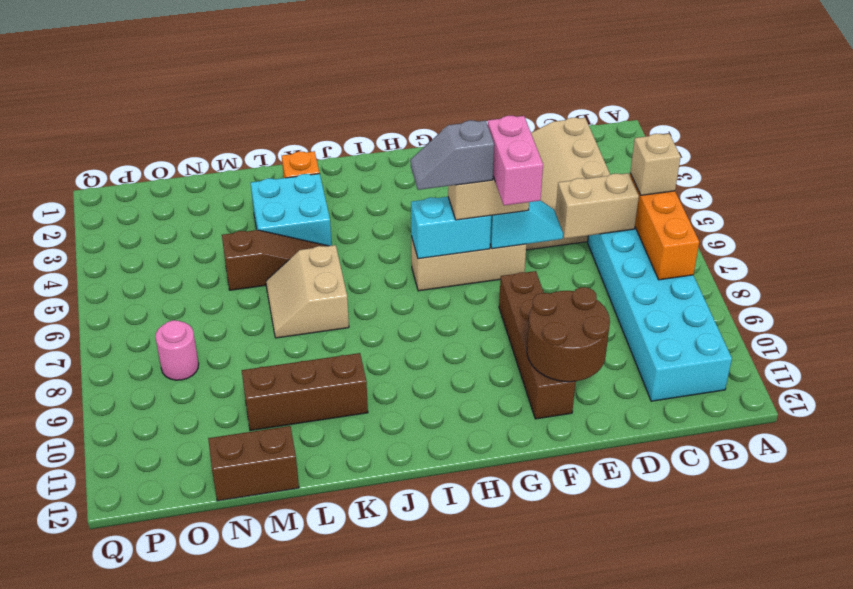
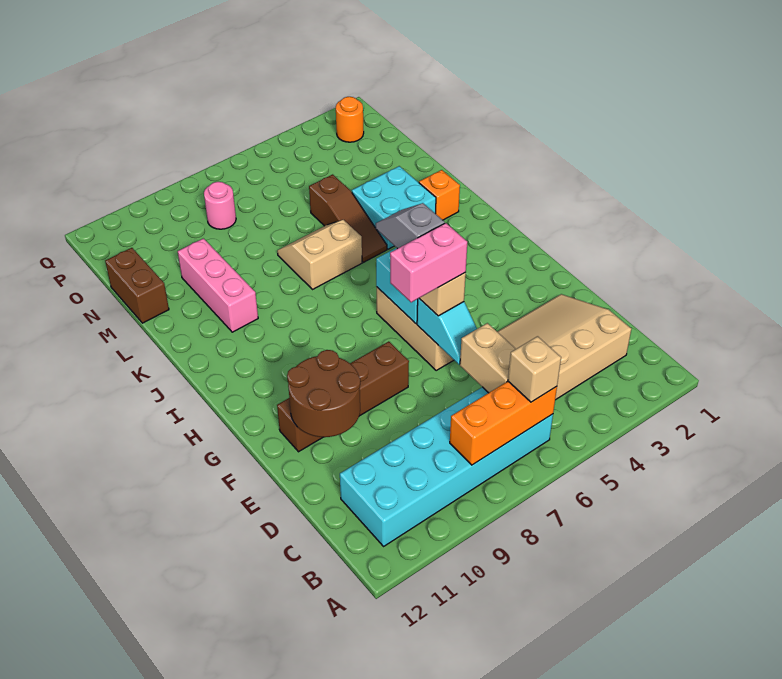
brown brick K10:M10 level 1 -> pink brick K10:M10 level 1
none -> orange round brick P2 level 1

